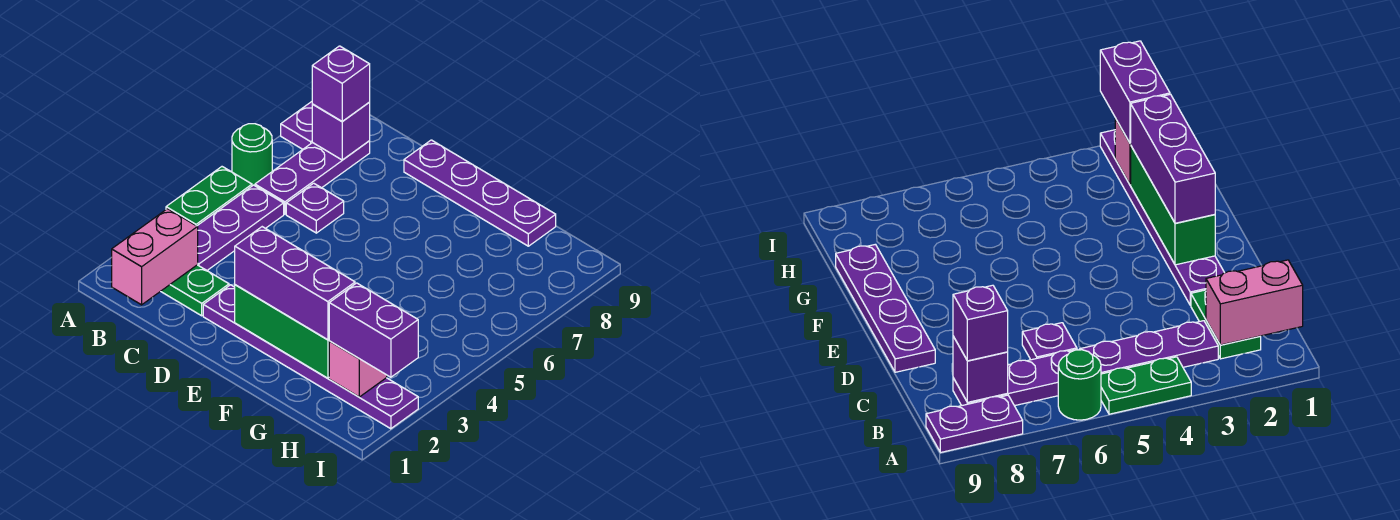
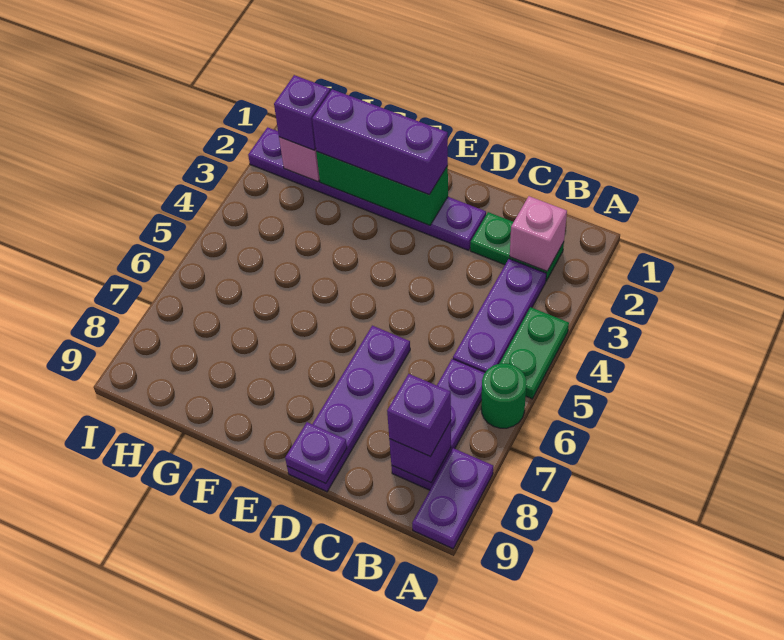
pink brick B1:B2 level 2 -> pink brick B2 level 2
purple plate C6 level 1 -> purple plate D9 level 2
purple plate D9:G9 level 1 -> purple plate D6:D9 level 1
purple brick H2:I2 level 3 -> purple brick H2 level 3

